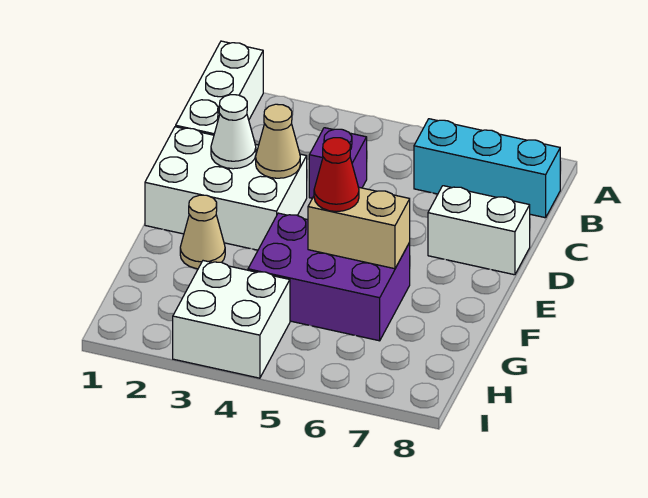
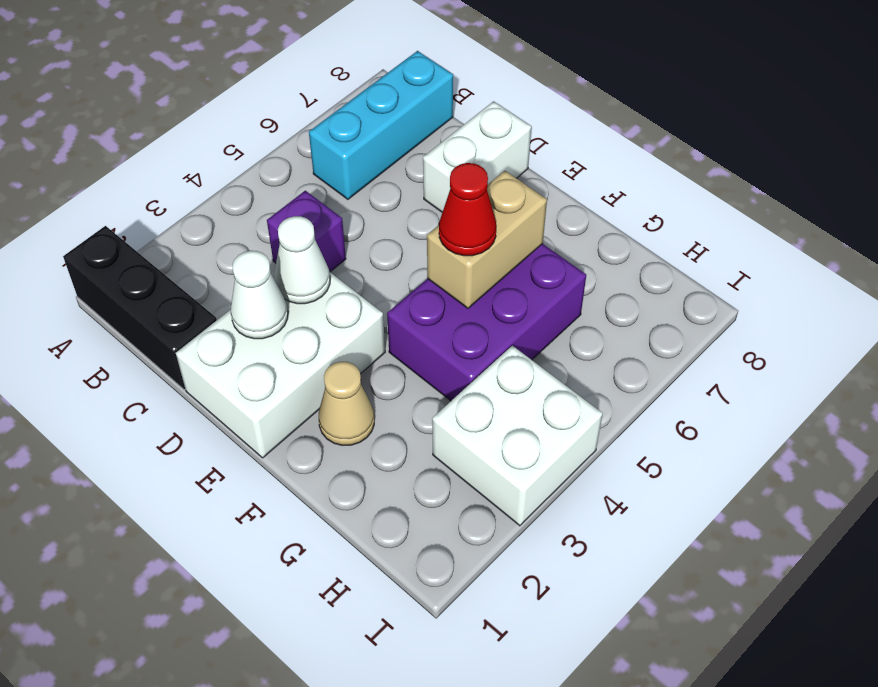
white brick A1:C1 level 1 -> black brick A1:C1 level 1
tan cone D3 level 2 -> white cone D3 level 2

